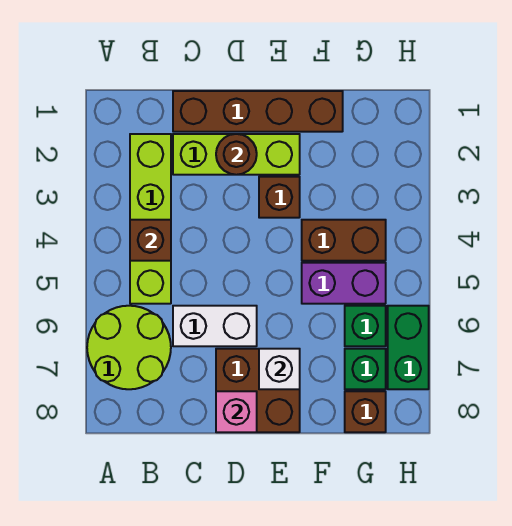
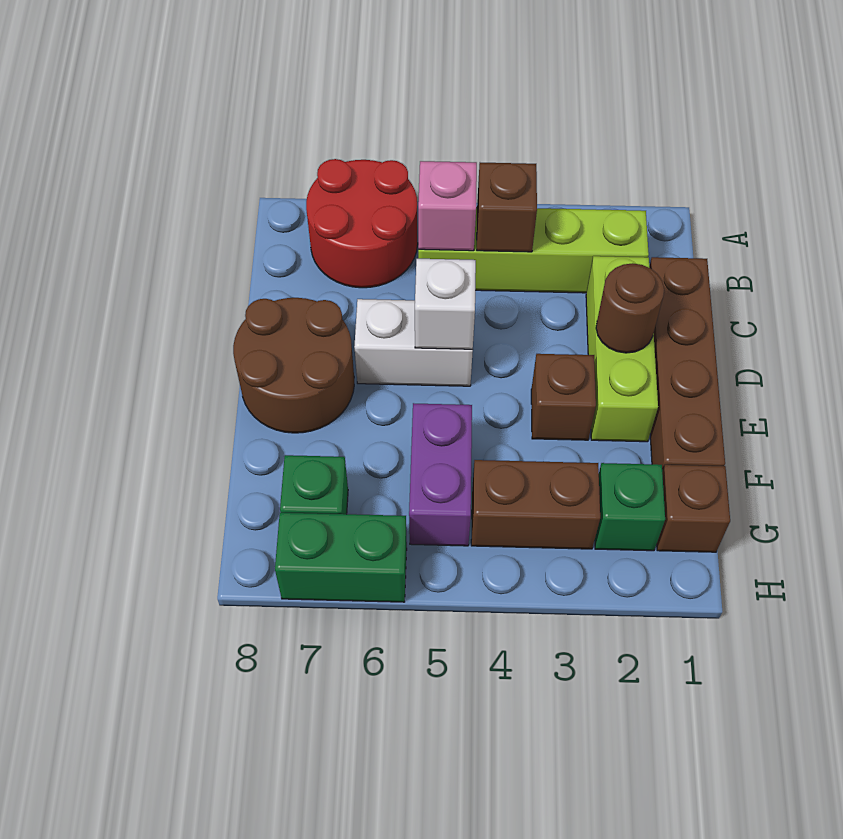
lime round brick A6:B7 level 1 -> red round brick A6:B7 level 1
white brick C6:D6 level 1 -> white brick D5:D6 level 1
brown brick D7:E8 level 1 -> brown round brick D7:E8 level 1
pink brick D8 level 2 -> pink brick B5 level 2
white brick E7 level 2 -> white brick D5 level 2
brown brick F4:G4 level 1 -> brown brick G3:G4 level 1
green brick G6 level 1 -> green brick G2 level 1
brown brick G8 level 1 -> brown brick G1 level 1

